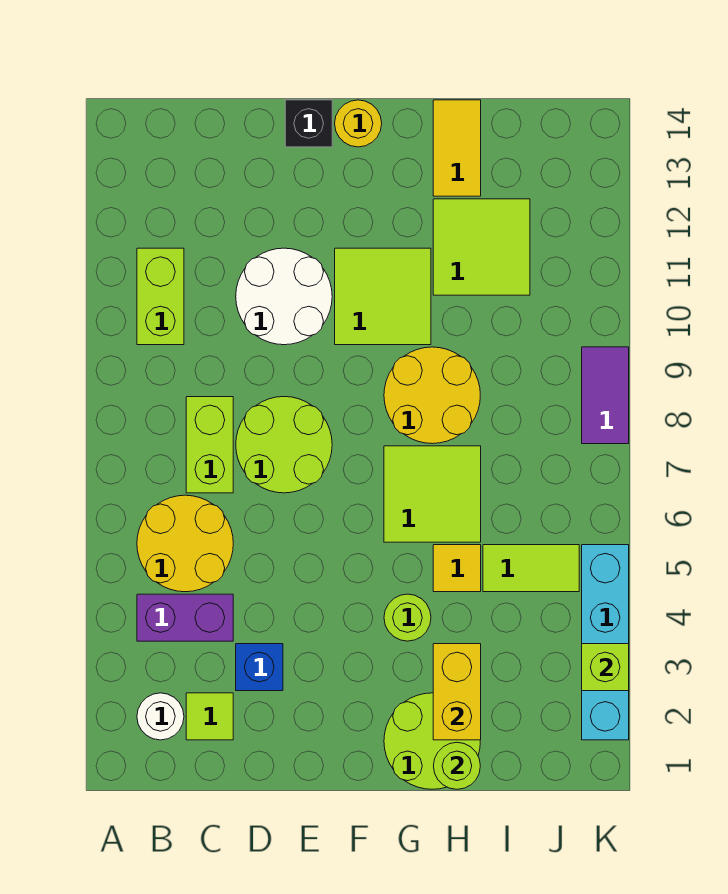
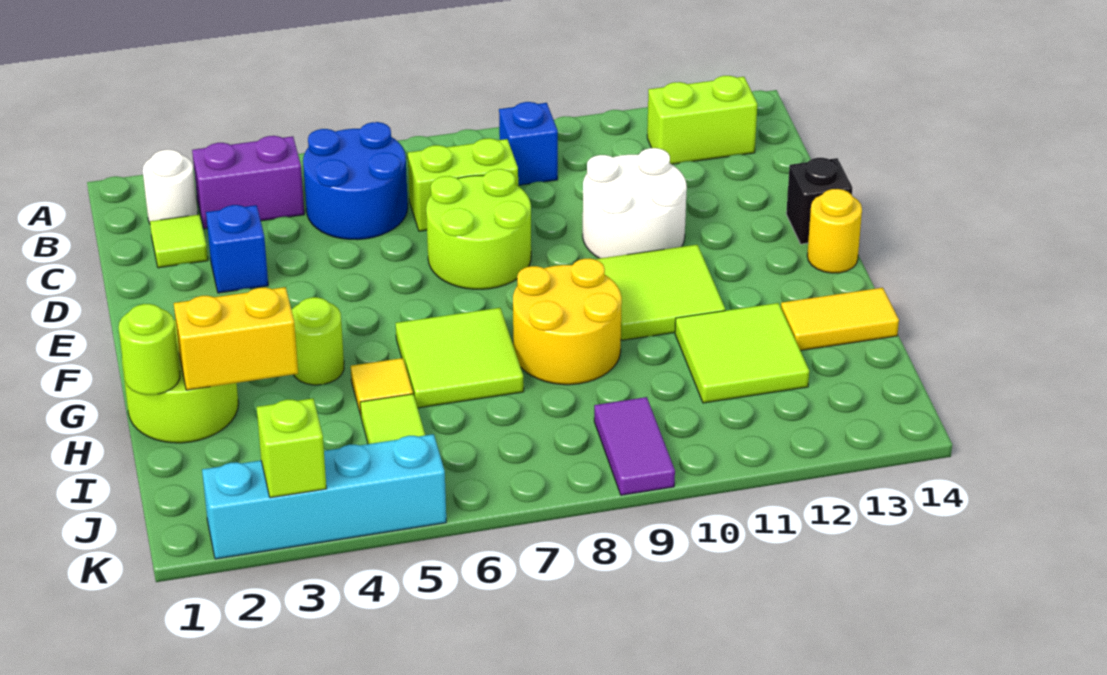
purple brick B4:C4 level 1 -> purple brick B3:B4 level 1
yellow round brick B5:C6 level 1 -> blue round brick B5:C6 level 1
none -> blue brick B9 level 1
lime brick B10:B11 level 1 -> lime brick B12:B13 level 1
purple tile K8:K9 level 1 -> purple tile J9:K9 level 1

